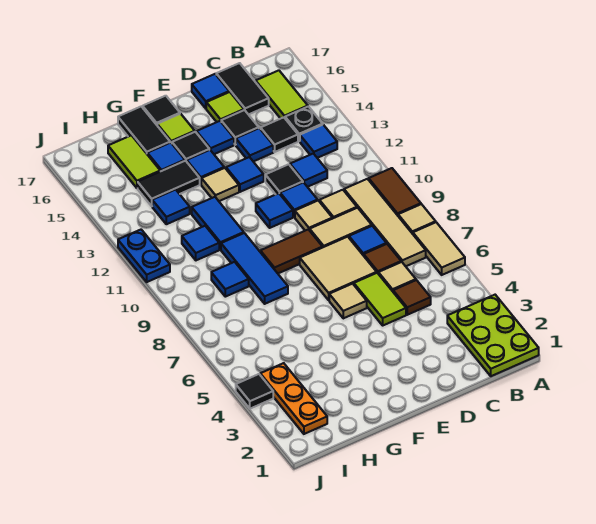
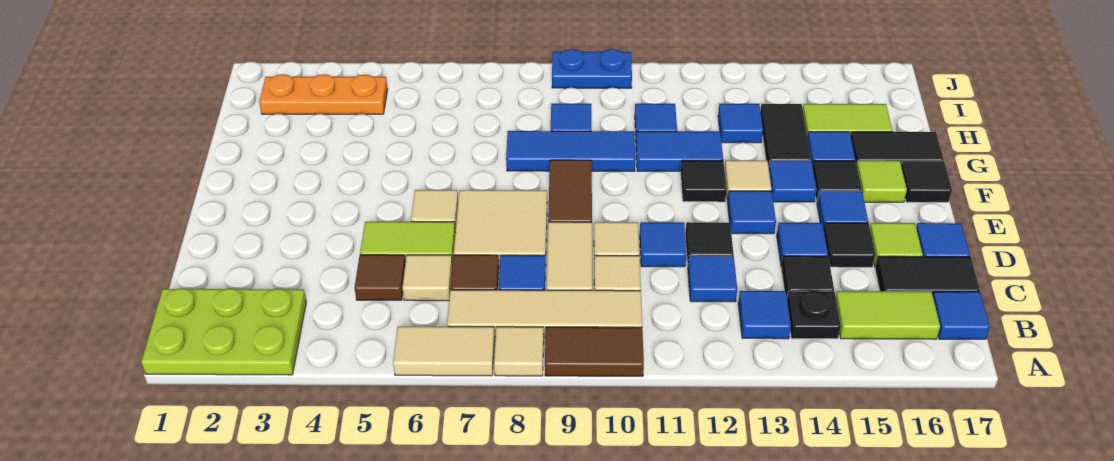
blue tile E11 level 1 -> blue tile B17 level 1
black tile J4 level 1 -> black tile F12 level 1
blue plate J11:J12 level 1 -> blue plate J9:J10 level 1

